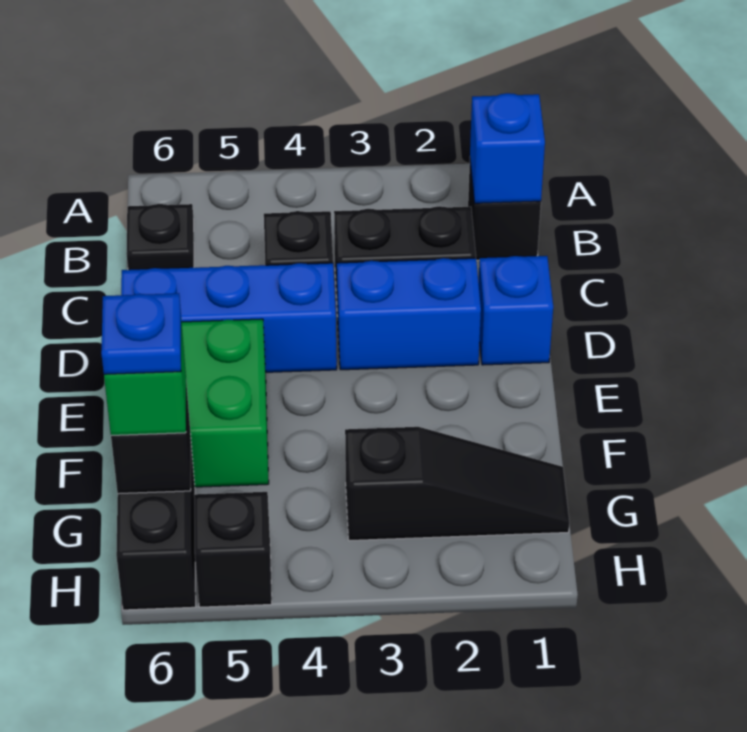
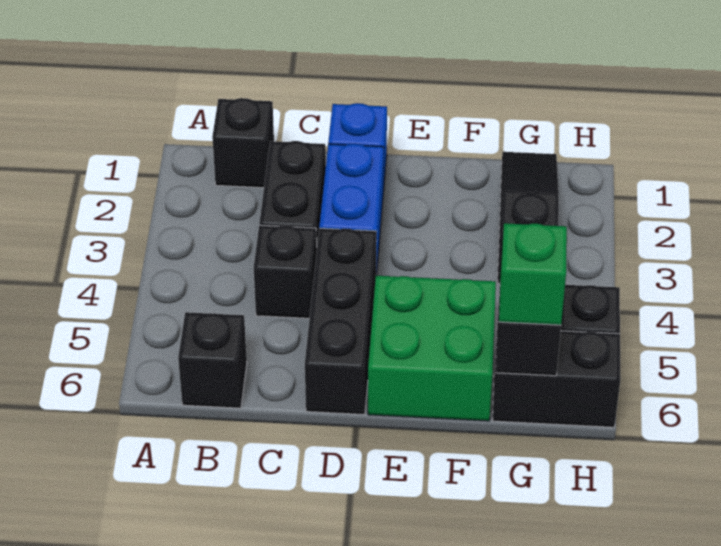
blue brick B1 level 2 -> none
black plate B6 level 1 -> black brick B6 level 1
blue brick D4:D6 level 1 -> black brick D4:D6 level 1
blue plate G6 level 4 -> none

